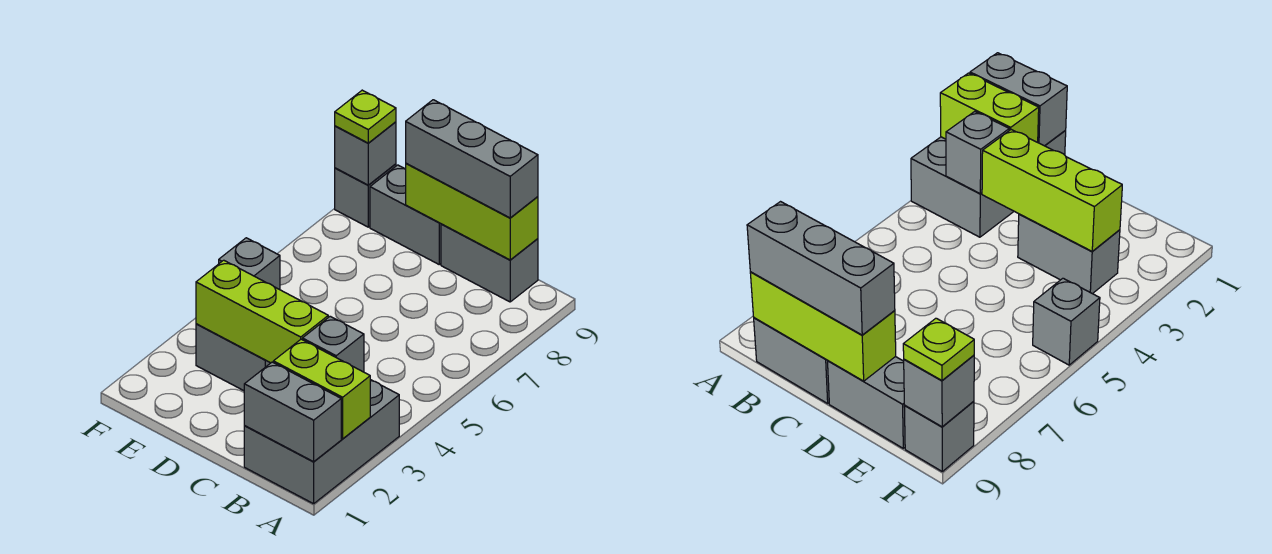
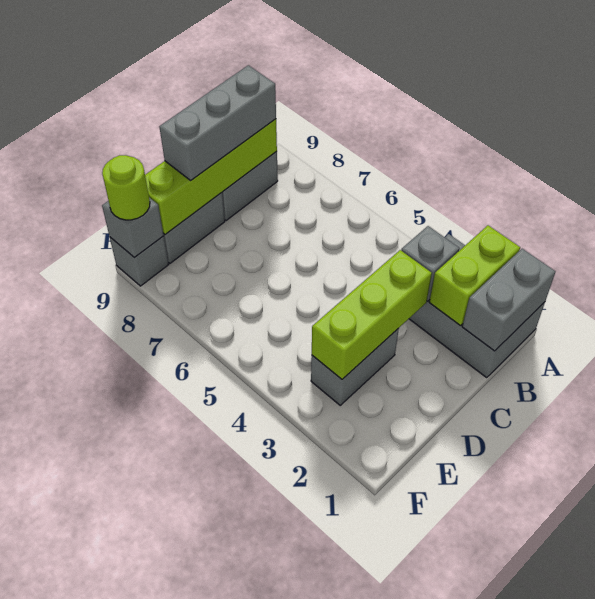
lime brick B9:D9 level 2 -> lime brick B9:E9 level 2
grey brick F5 level 1 -> none
lime plate F9 level 3 -> lime round brick F9 level 3

